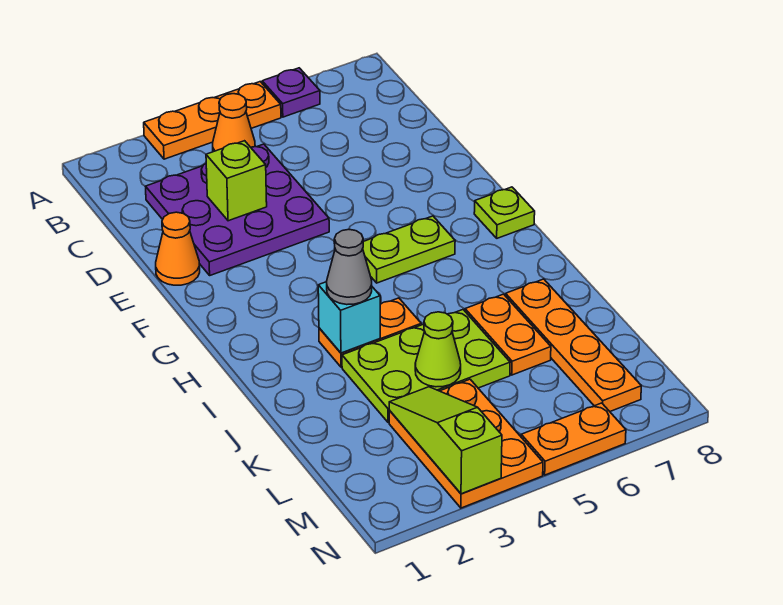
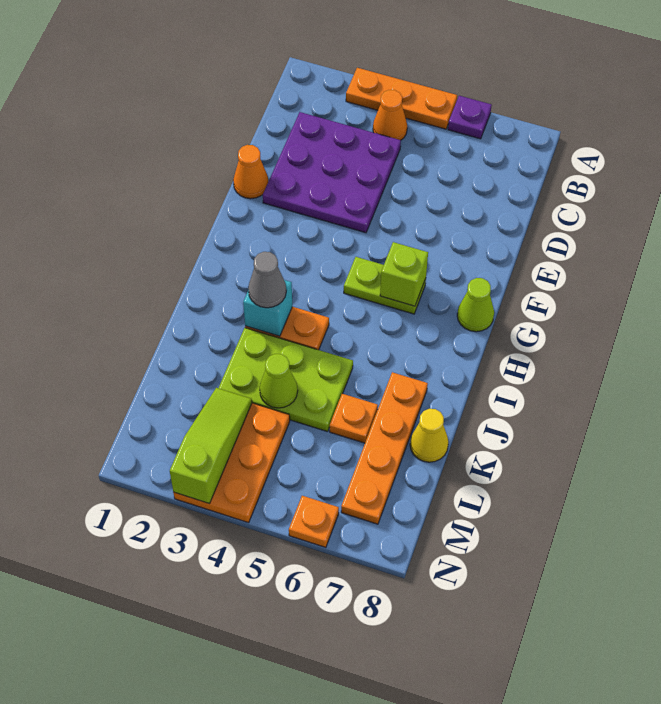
lime brick D3 level 2 -> lime brick G6 level 2
lime plate G8 level 1 -> lime cone G8 level 1
orange plate J6:K6 level 1 -> orange plate K6 level 1
none -> yellow cone K8 level 1
orange plate N5:N6 level 1 -> orange plate N6 level 1

